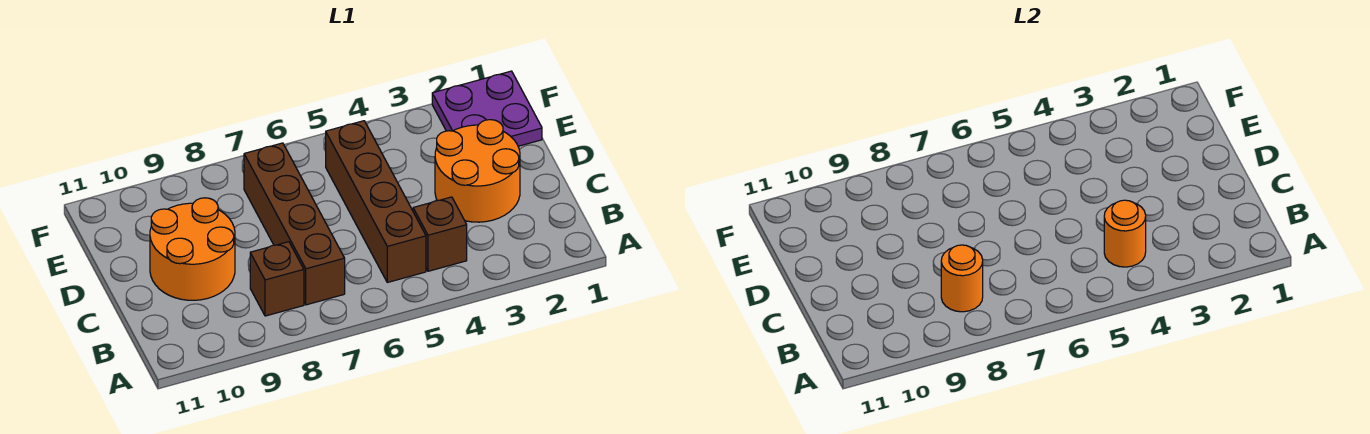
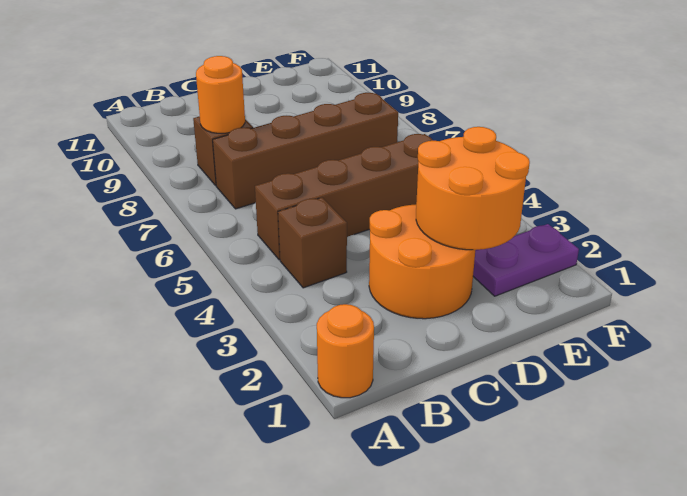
orange round brick B4 level 2 -> orange round brick A1 level 1
orange round brick C9:D10 level 1 -> orange round brick D2:E3 level 2
purple plate E1:F2 level 1 -> purple plate E2:F2 level 1

